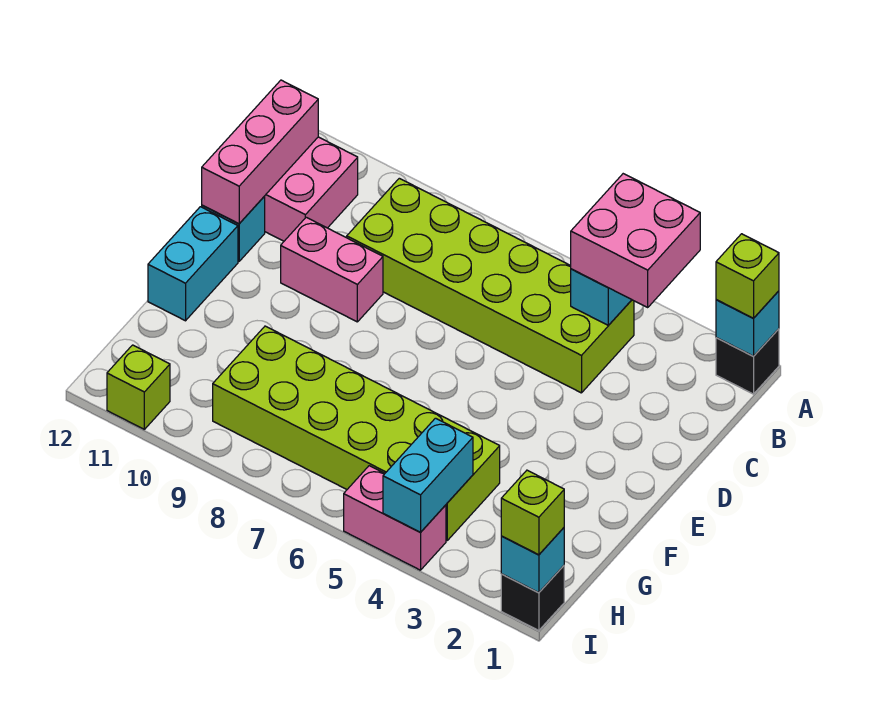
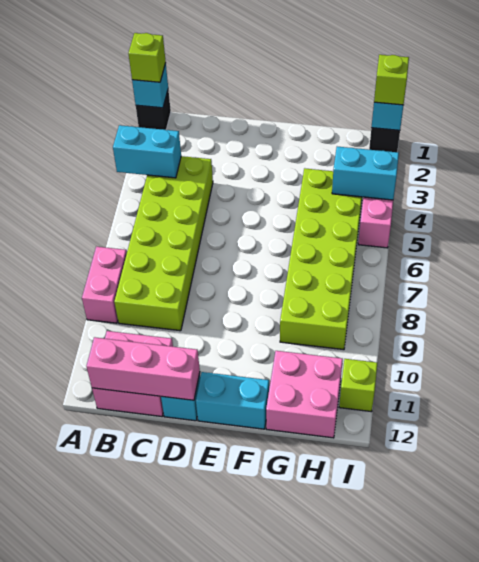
pink brick A3:B4 level 3 -> pink brick G11:H12 level 1
pink brick D9:D10 level 1 -> pink brick A8:A9 level 1

